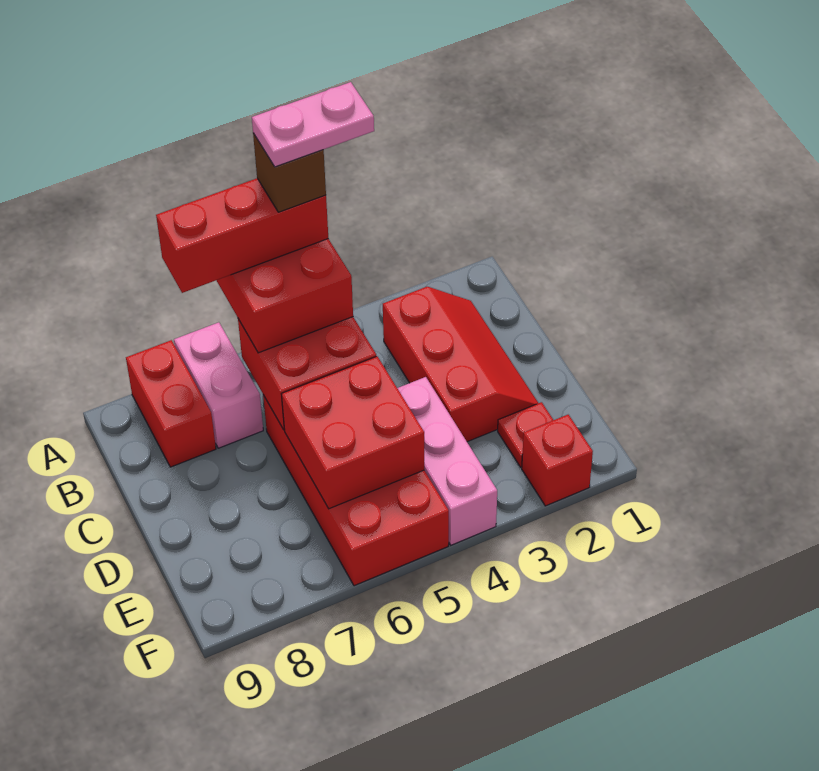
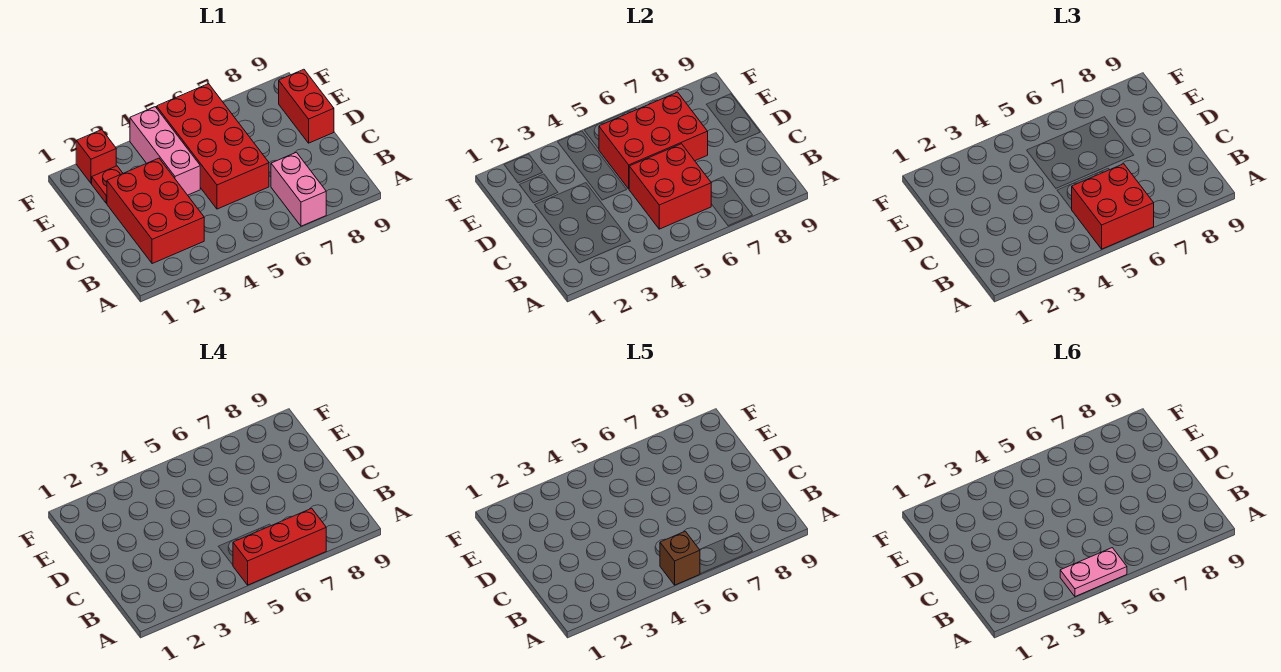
red brick A8:B8 level 1 -> red brick D9:E9 level 1
red slope B2:D3 level 1 top 3 -> red brick B2:D3 level 1
red brick D5:E6 level 2 -> red brick D5:E7 level 2

